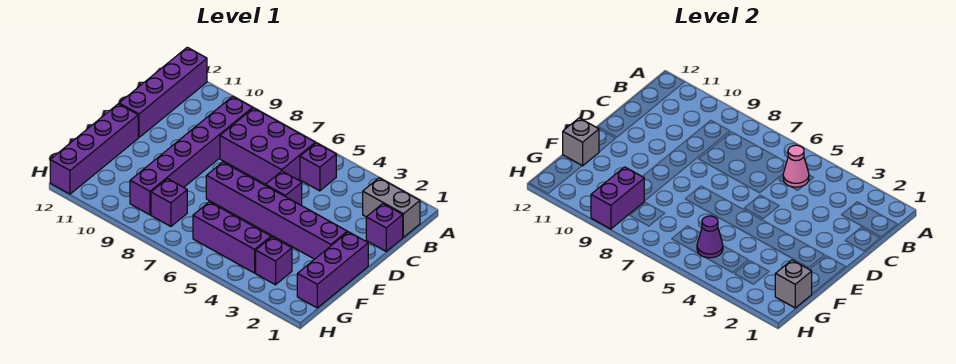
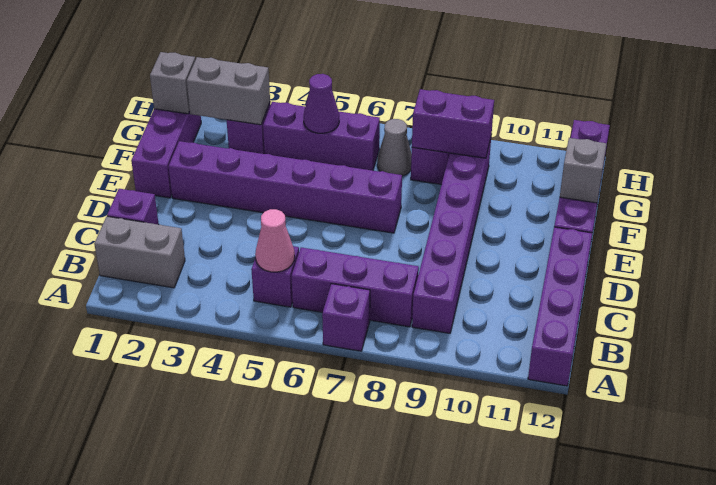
purple brick B6:C8 level 1 -> purple brick B6:B8 level 1
purple brick D5 level 1 -> purple brick A7 level 1
none -> grey brick G2:G3 level 2
none -> grey cone G7 level 1
purple brick G9:H9 level 2 -> purple brick G8:G9 level 2

